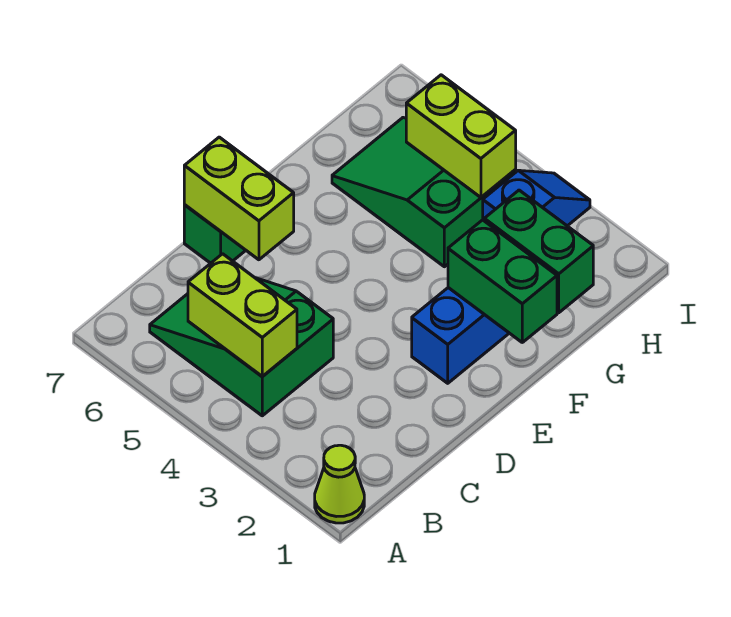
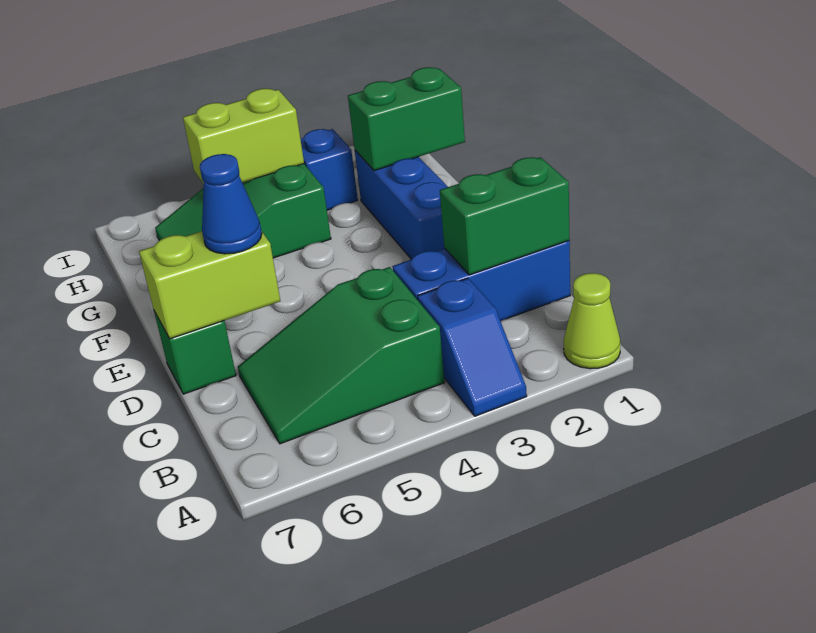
none -> blue slope A3:B3 level 1 top B
lime brick B4:B5 level 2 -> none
none -> blue brick C1:C3 level 1
none -> blue cone D6 level 3
green brick F1:F2 level 2 -> green brick C1:C2 level 2

